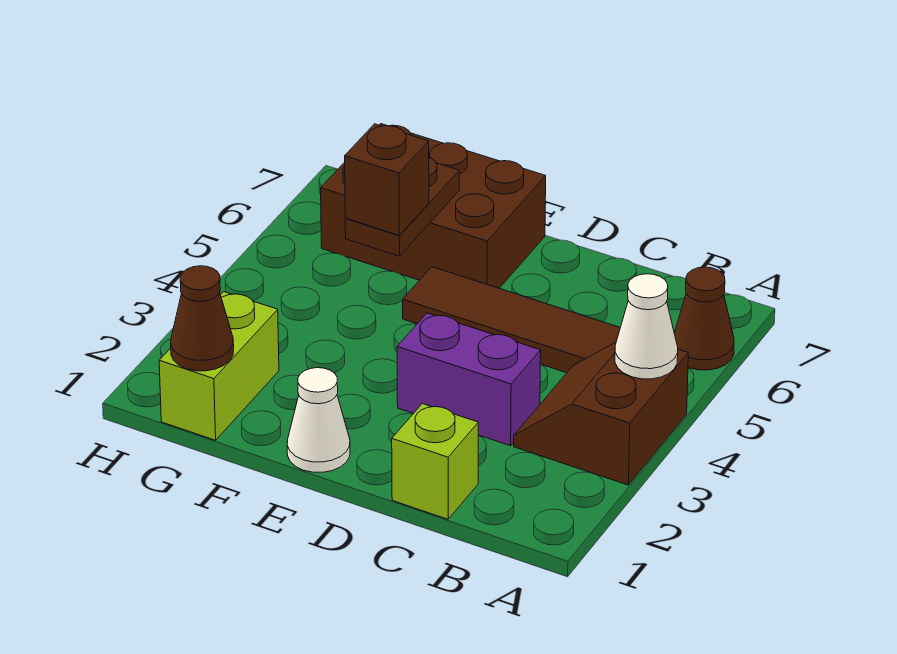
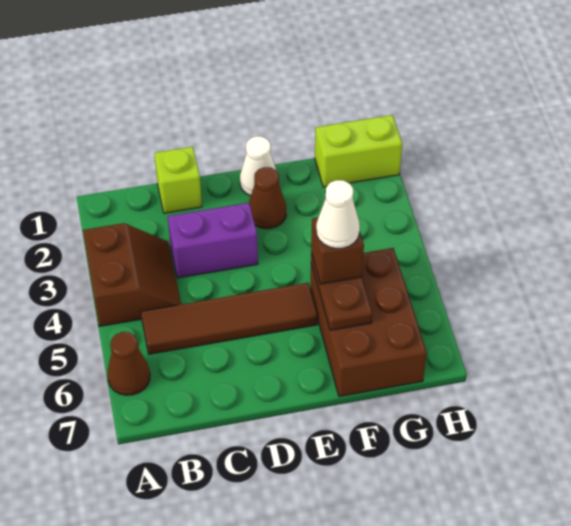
white cone A4 level 2 -> white cone F5 level 4
brown brick E6:G7 level 1 -> brown brick F5:G7 level 1
lime brick G1:G2 level 1 -> lime brick G1:H1 level 1
brown cone G1 level 2 -> brown cone E2 level 1

